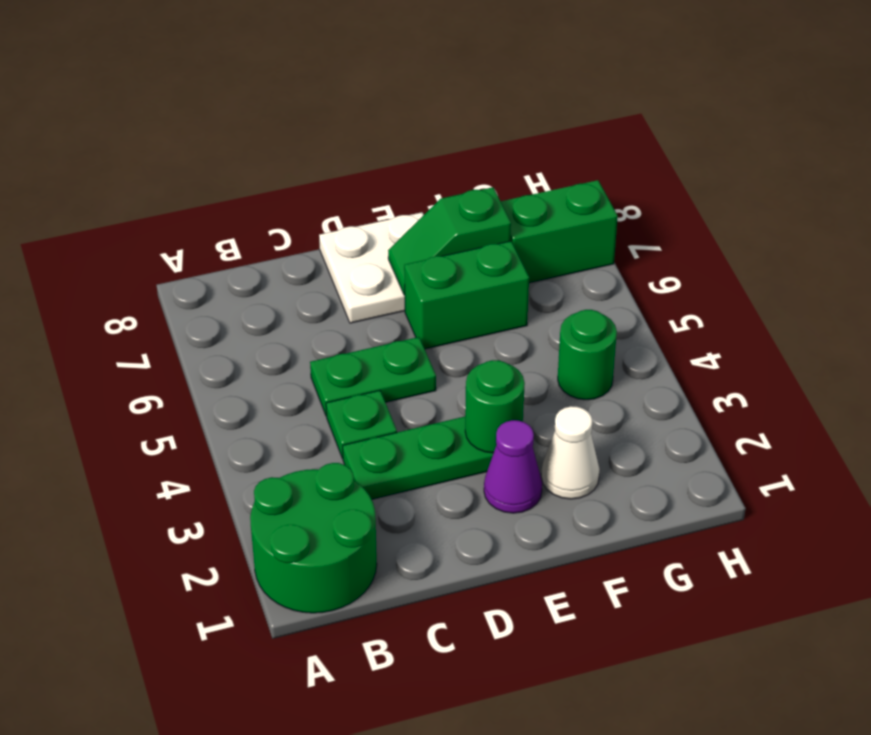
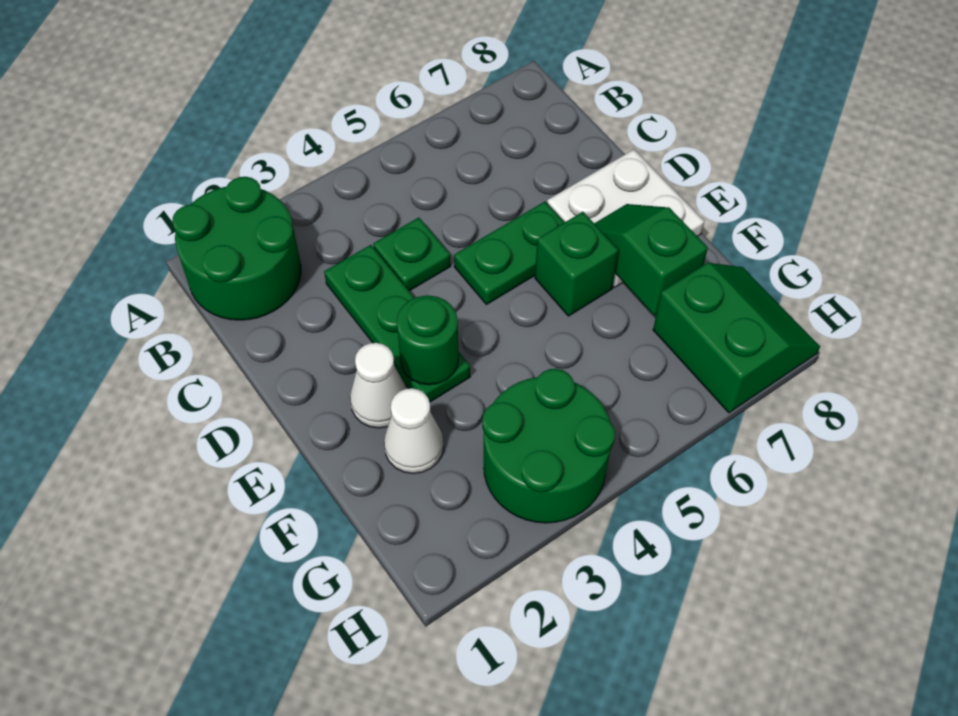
green plate C5:D5 level 1 -> green plate D5:D6 level 1
purple cone E2 level 1 -> white cone E2 level 1
green brick E6:F6 level 1 -> green brick E6 level 1
green round brick G4 level 1 -> green round brick G3:H4 level 1

